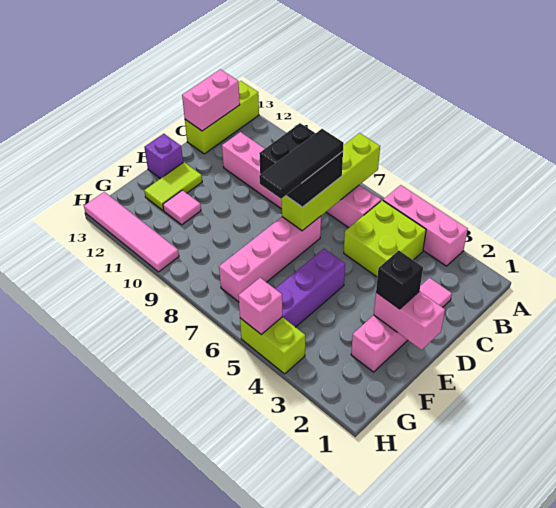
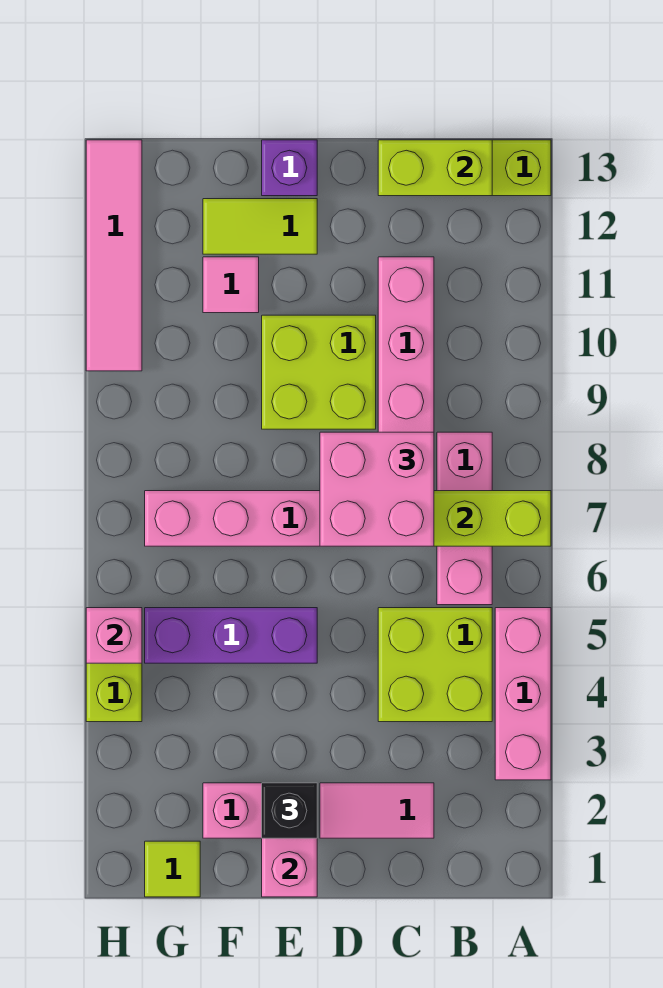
pink brick B13:C13 level 2 -> lime brick B13:C13 level 2
black brick C7:D8 level 3 -> pink brick C7:D8 level 3
black tile C7:E7 level 4 -> none
none -> lime brick D9:E10 level 1
none -> lime tile G1 level 1

